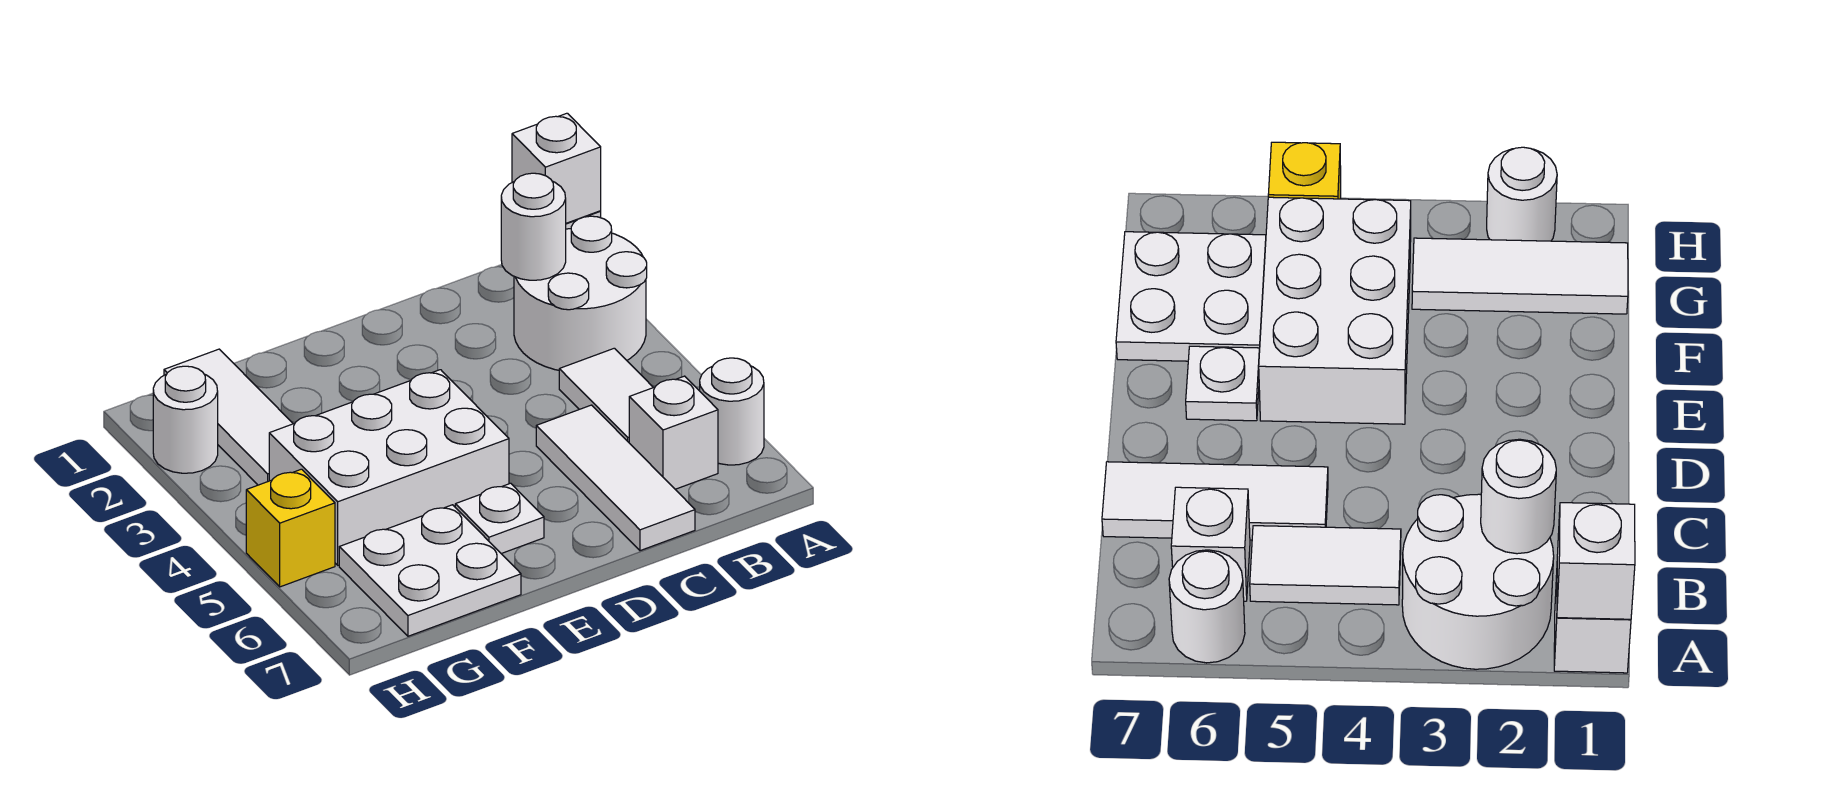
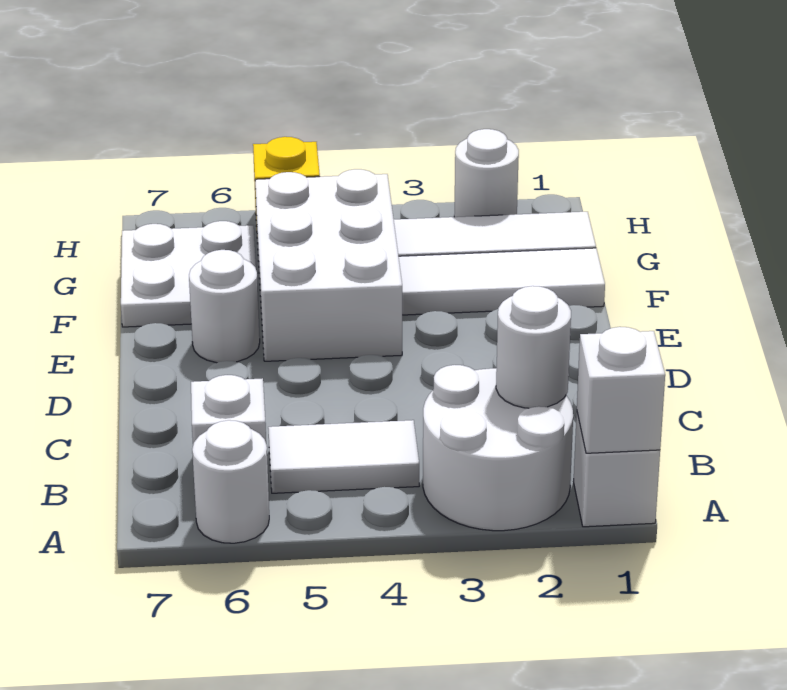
white tile C5:C7 level 1 -> white tile F1:F3 level 1
white plate E6 level 1 -> white round brick E6 level 1

